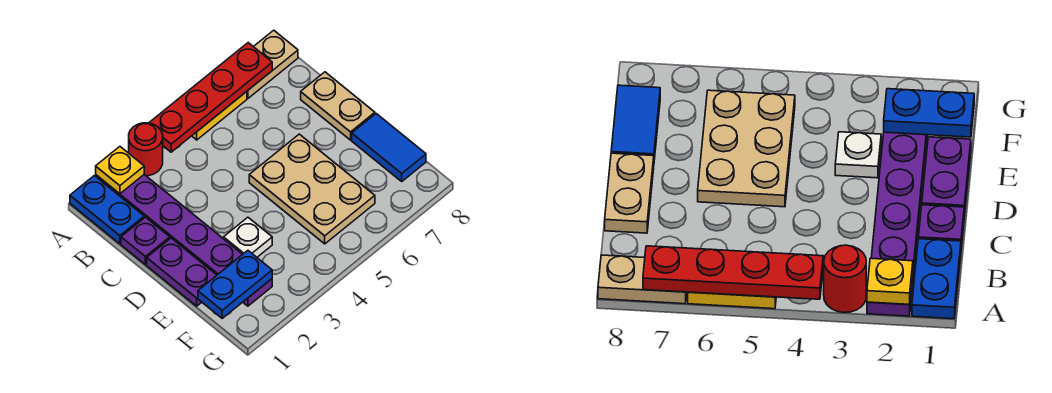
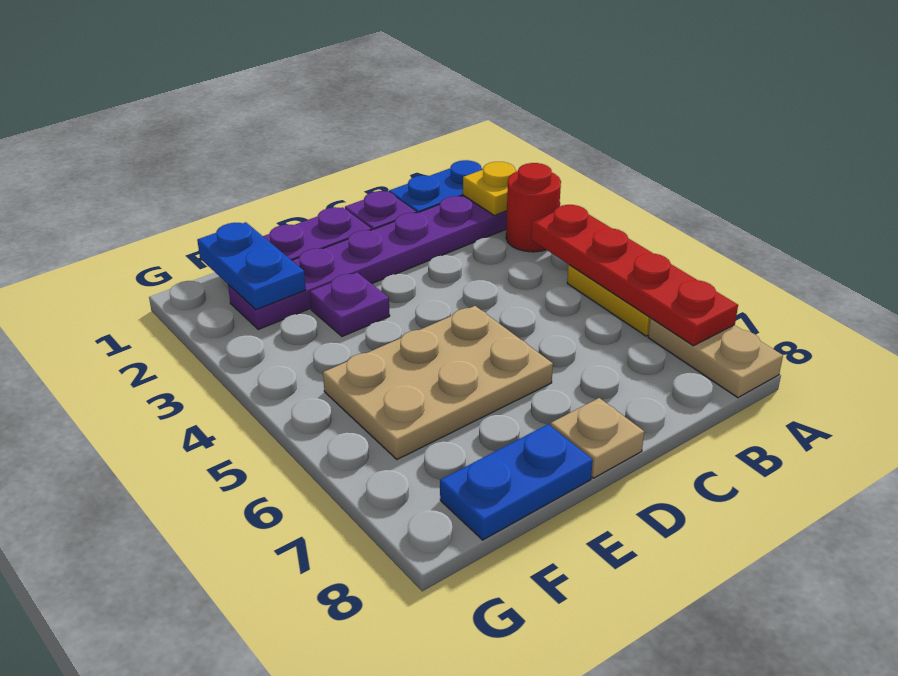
tan plate C8:D8 level 1 -> tan plate D8 level 1
white plate E3 level 1 -> purple plate E3 level 1
blue tile E8:F8 level 1 -> blue plate E8:F8 level 1

